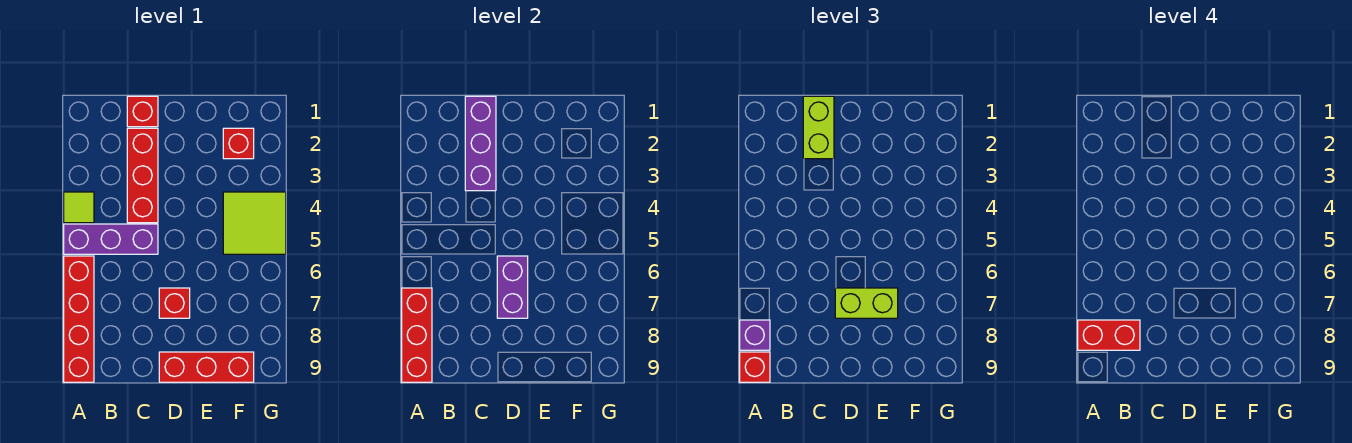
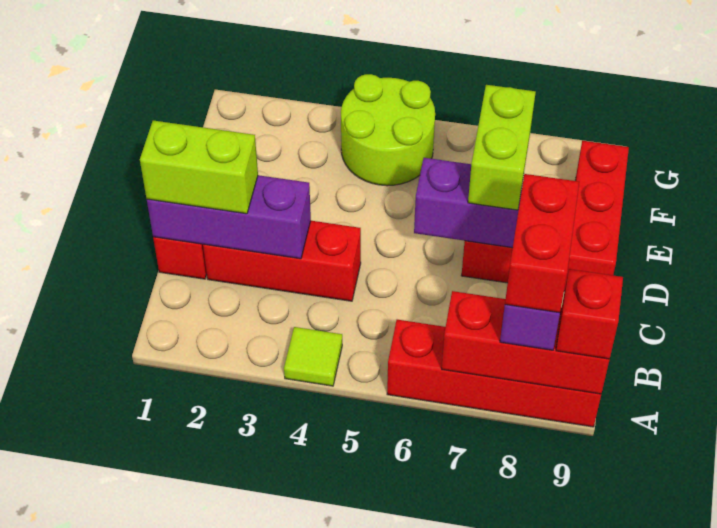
purple brick A5:C5 level 1 -> none
red brick F2 level 1 -> none
lime tile F4:G5 level 1 -> lime round brick F4:G5 level 1

